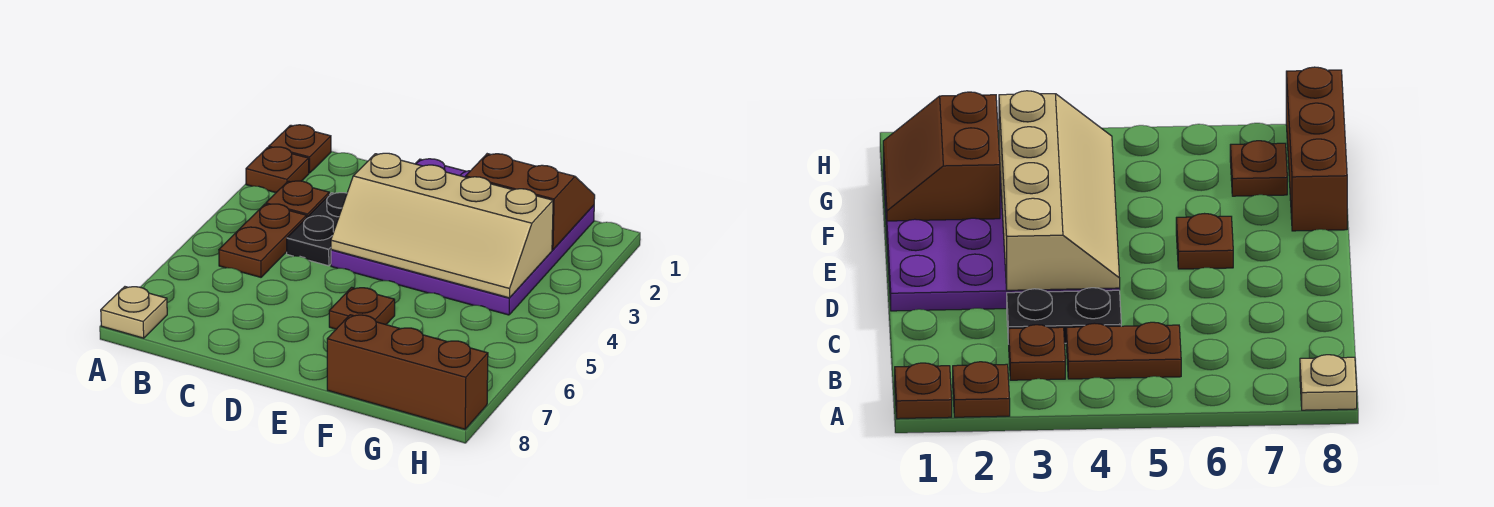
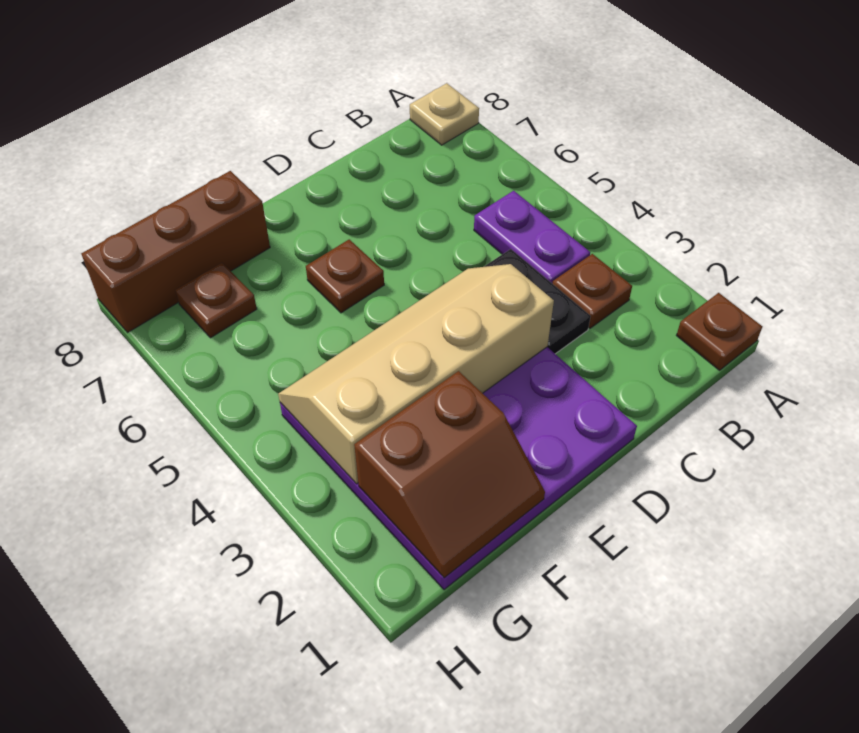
brown plate A2 level 1 -> none
brown plate B4:B5 level 1 -> purple plate B4:B5 level 1

